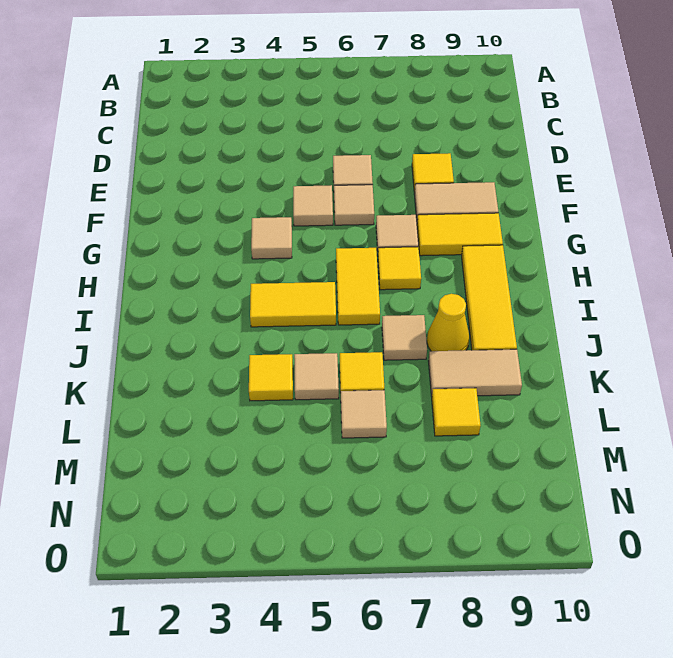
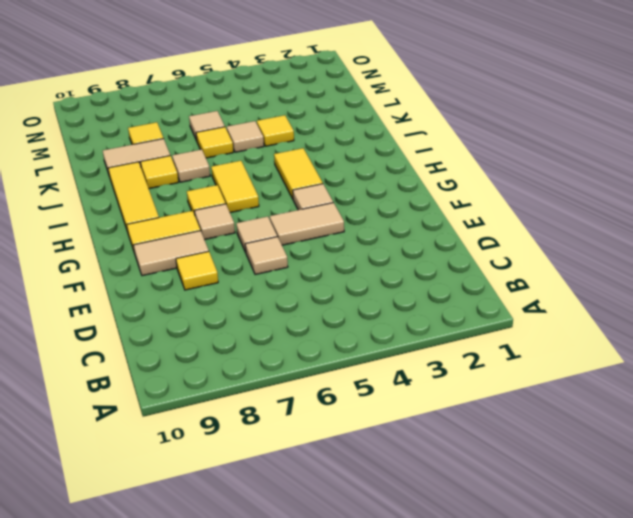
tan tile F5 level 1 -> tan tile F4:F5 level 1
yellow tile I4:I5 level 1 -> yellow tile H4:I4 level 1
yellow cone J8 level 1 -> yellow tile J8 level 1

